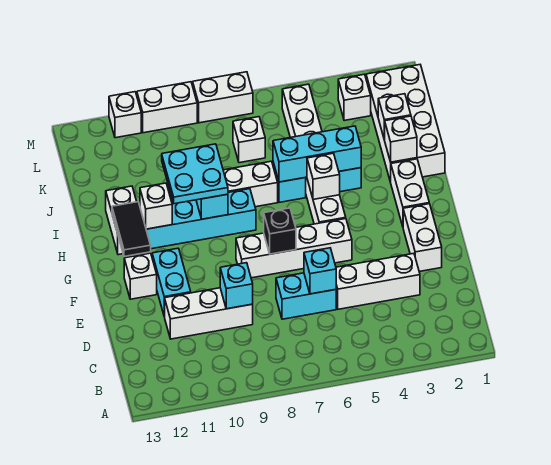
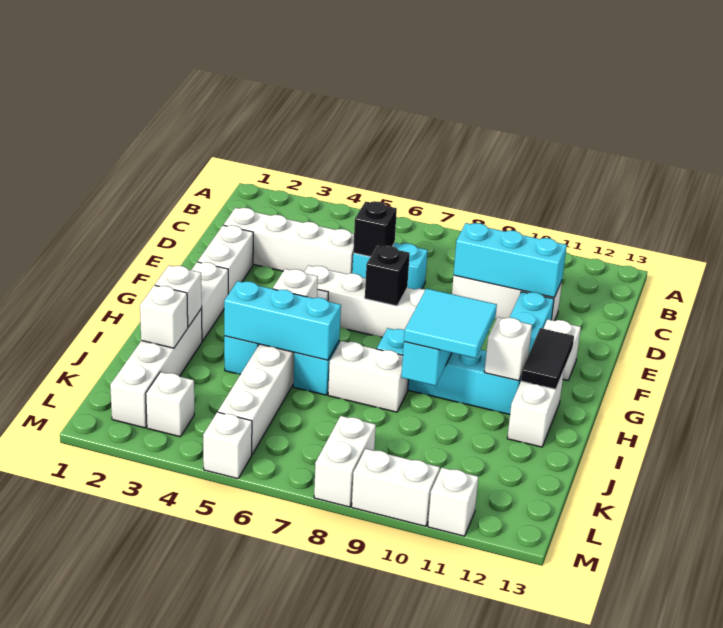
white brick D3:D5 level 1 -> white brick D2:D5 level 1
cyan brick D6 level 2 -> black brick D6 level 2
cyan brick D9 level 2 -> cyan brick D9:D11 level 2
cyan plate H9:I10 level 3 -> cyan tile H9:I10 level 3
white brick I1:L2 level 1 -> white brick I2:L2 level 1
white brick K7 level 1 -> white brick M5 level 1
white brick M7:M8 level 1 -> white brick L8:M8 level 1

